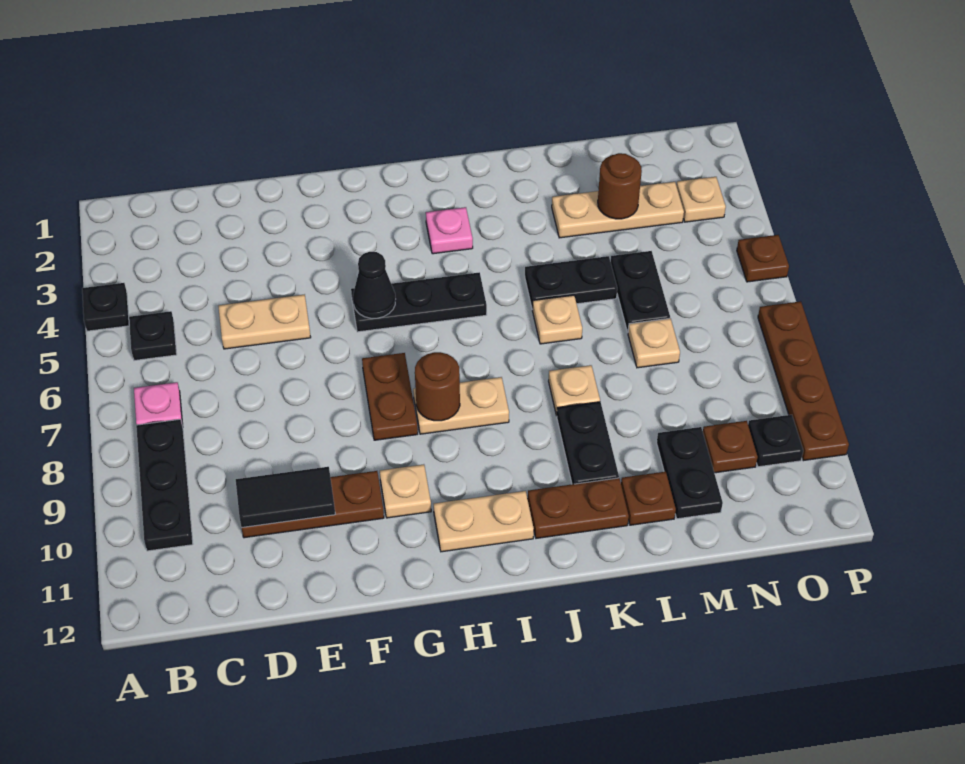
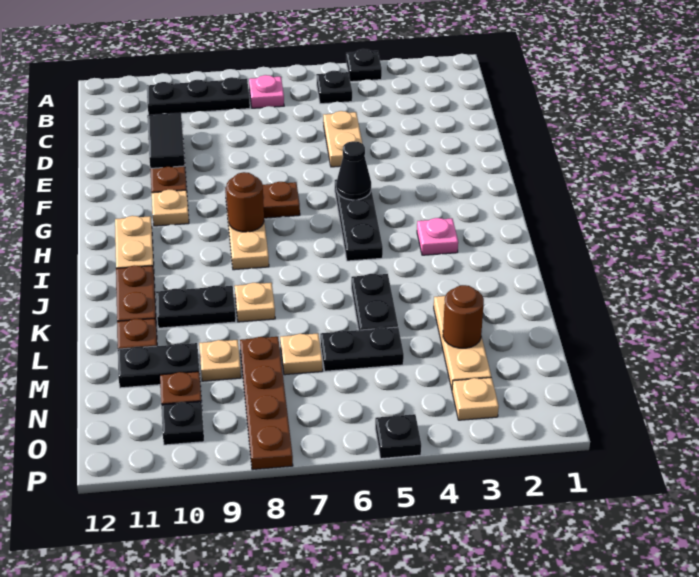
tan plate K6 level 1 -> tan plate M9 level 1
brown plate P5 level 1 -> black plate P5 level 1
brown plate P7:P10 level 1 -> brown plate M8:P8 level 1

